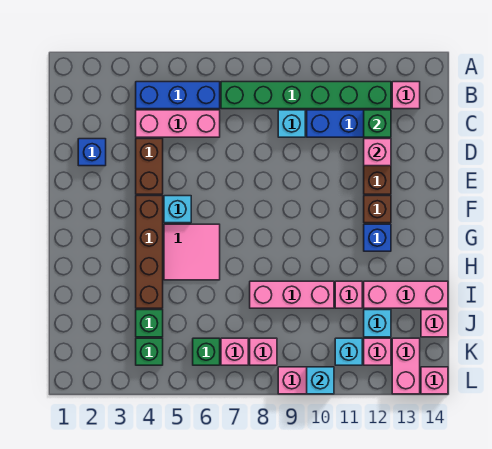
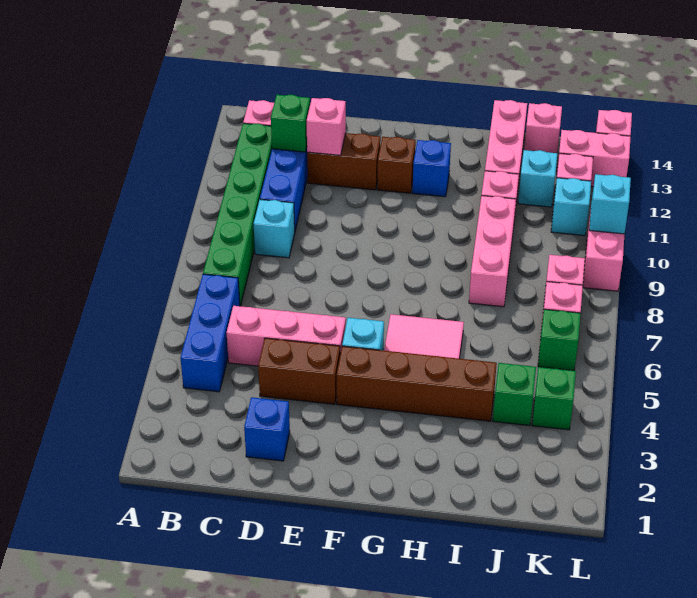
pink brick C4:C6 level 1 -> pink brick C5:E5 level 1

